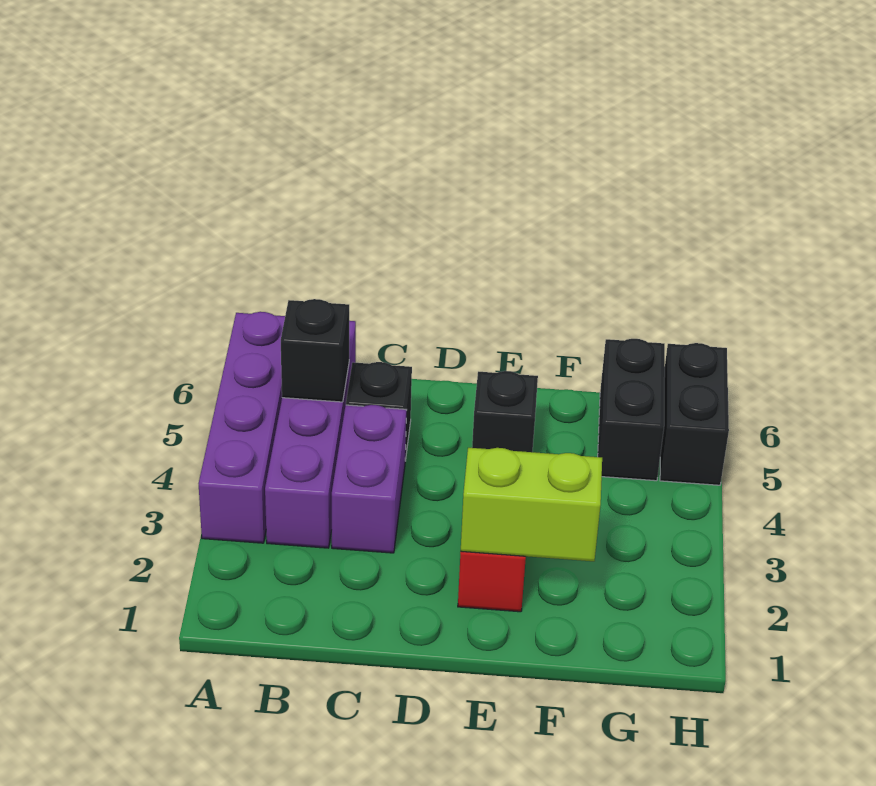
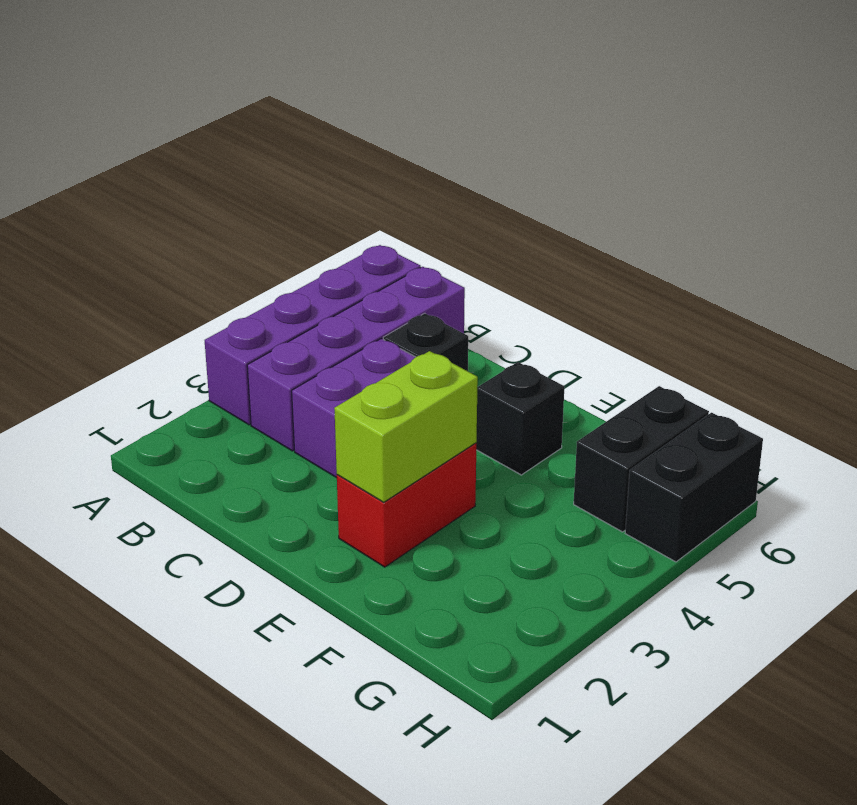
black brick B5 level 2 -> none
lime brick E2:F2 level 2 -> lime brick E2:E3 level 2

